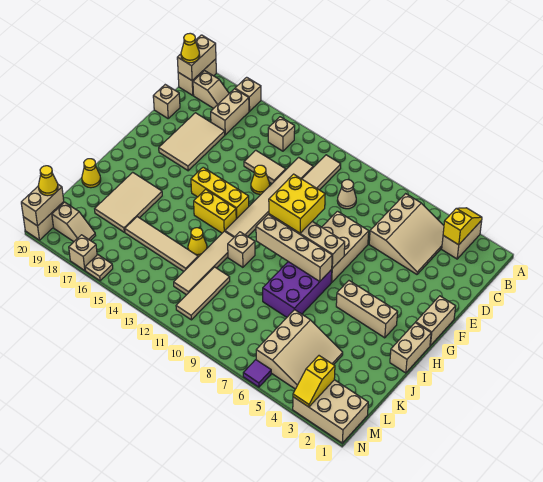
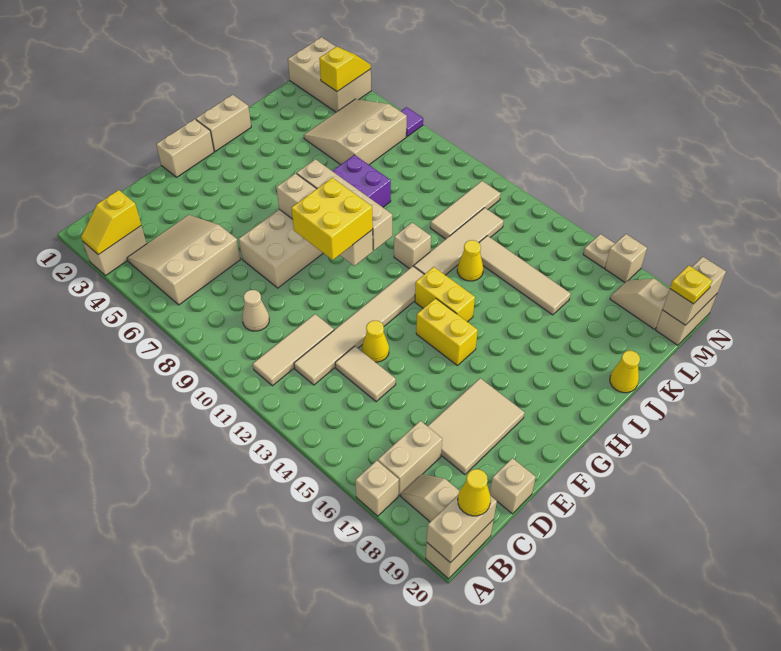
tan brick B14 level 1 -> none
yellow brick G13:G15 level 1 -> yellow brick G14:G15 level 1
tan brick H3:H5 level 1 -> none
tan tile I17:K18 level 1 -> none
yellow cone M20 level 3 -> yellow plate M20 level 3

